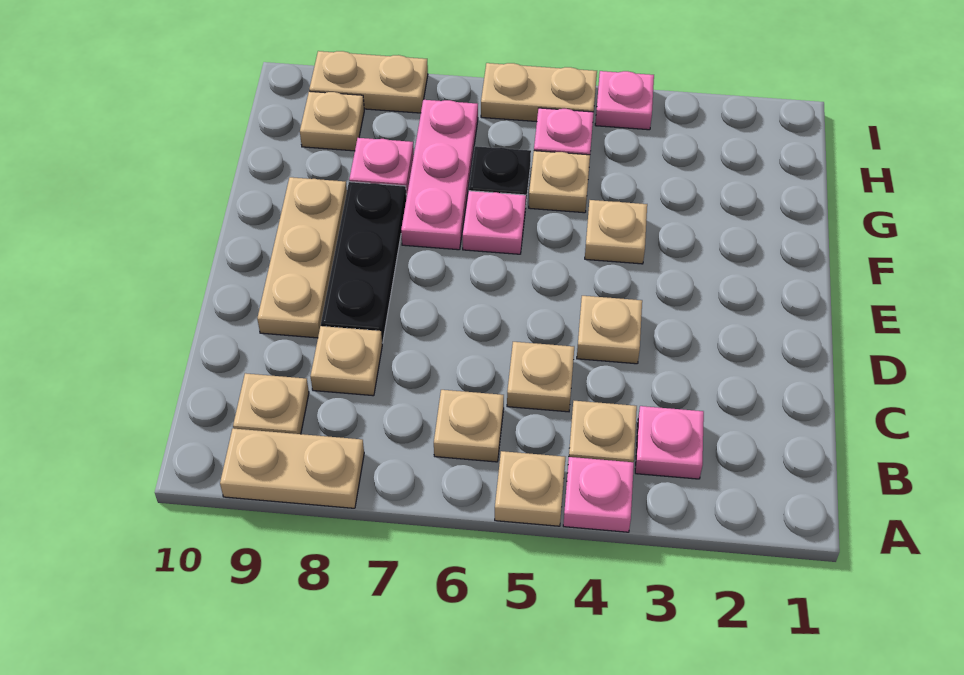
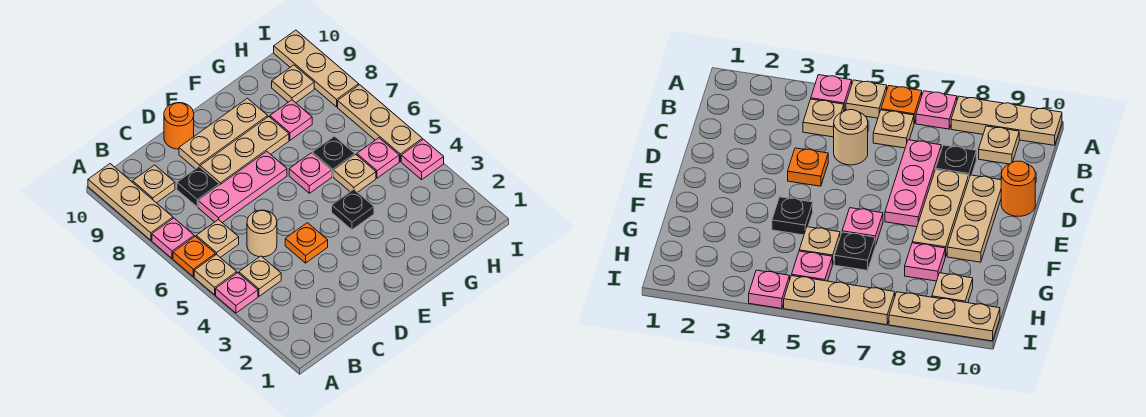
none -> orange plate A6 level 1
tan plate A8:A9 level 1 -> tan plate A8:A10 level 1
pink plate B3 level 1 -> pink plate A7 level 1
tan plate C5 level 1 -> tan round brick C5 level 1
tan plate C8 level 1 -> black plate C8 level 1
tan plate D4 level 1 -> orange plate D4 level 1
black plate D8:F8 level 1 -> tan plate D8:F8 level 1
none -> orange round brick D10 level 1
tan plate F4 level 1 -> black plate F4 level 1
pink plate F7:H7 level 1 -> pink plate C7:E7 level 1
tan plate I5:I6 level 1 -> tan plate I5:I7 level 1
tan plate I8:I9 level 1 -> tan plate I8:I10 level 1

